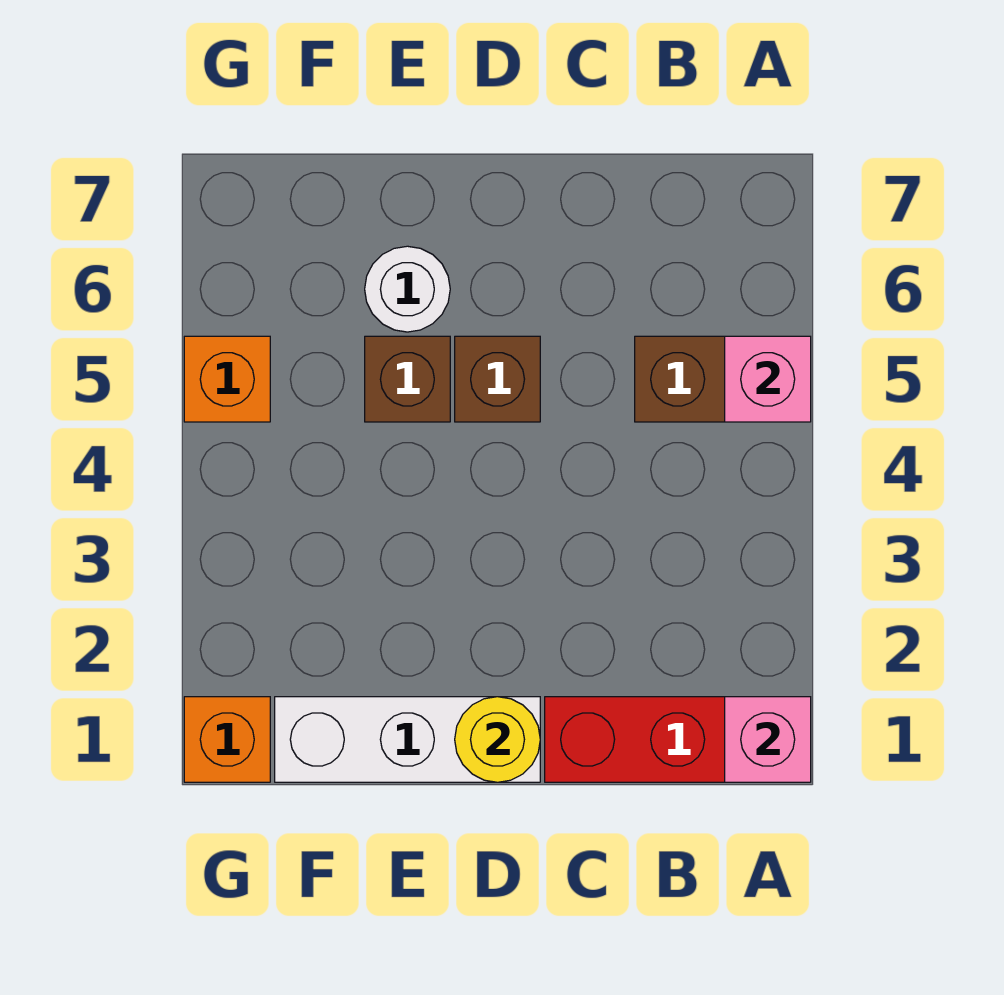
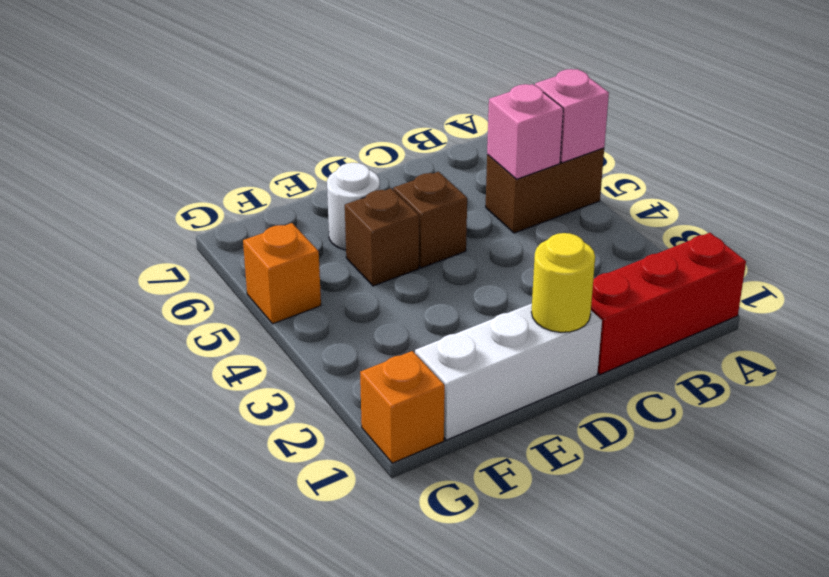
pink brick A1 level 2 -> pink brick B5 level 2

